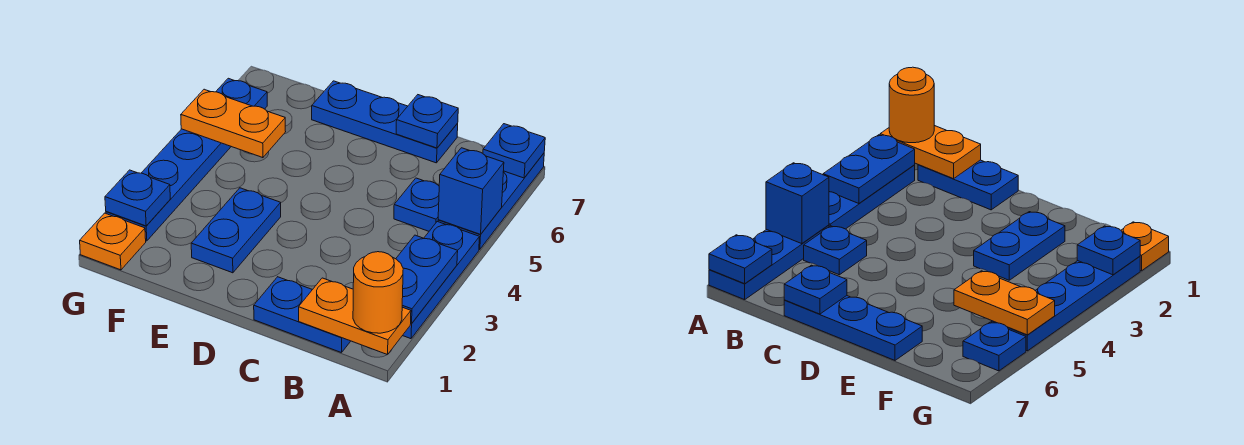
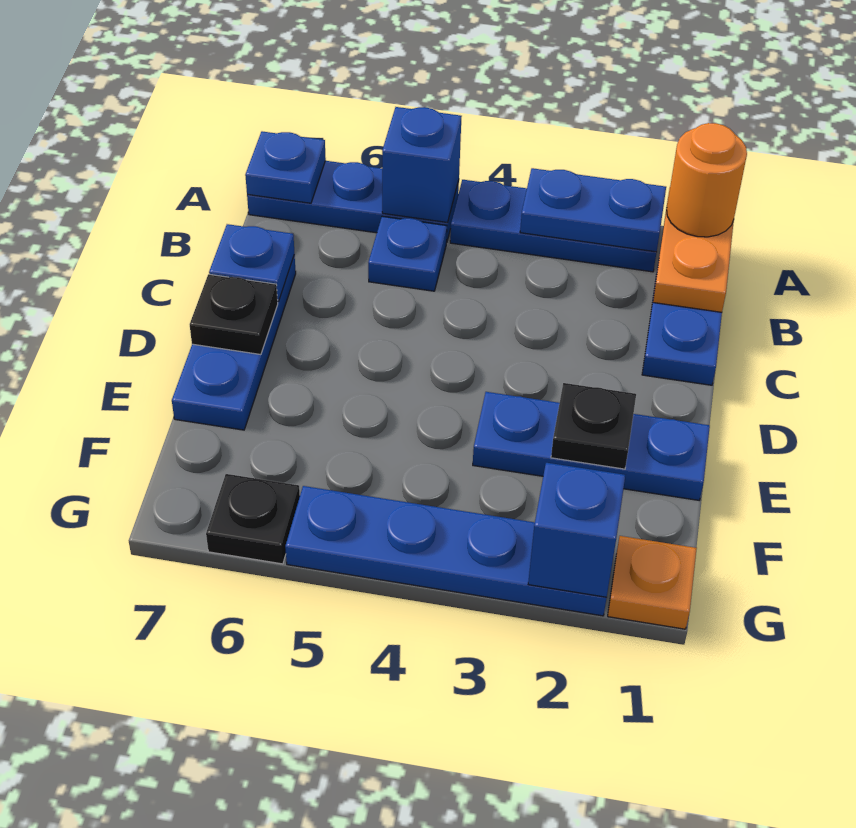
none -> black plate D7 level 2
blue plate E2:E3 level 1 -> blue plate E1:E3 level 1
none -> black plate E2 level 2
orange plate F5:G5 level 2 -> none
blue plate G2 level 2 -> blue brick G2 level 2
blue plate G6 level 1 -> black plate G6 level 1

